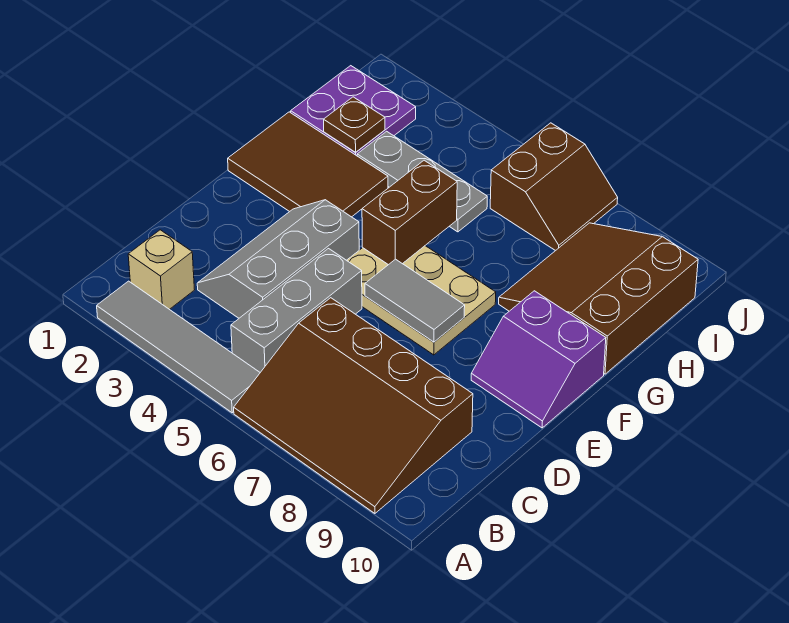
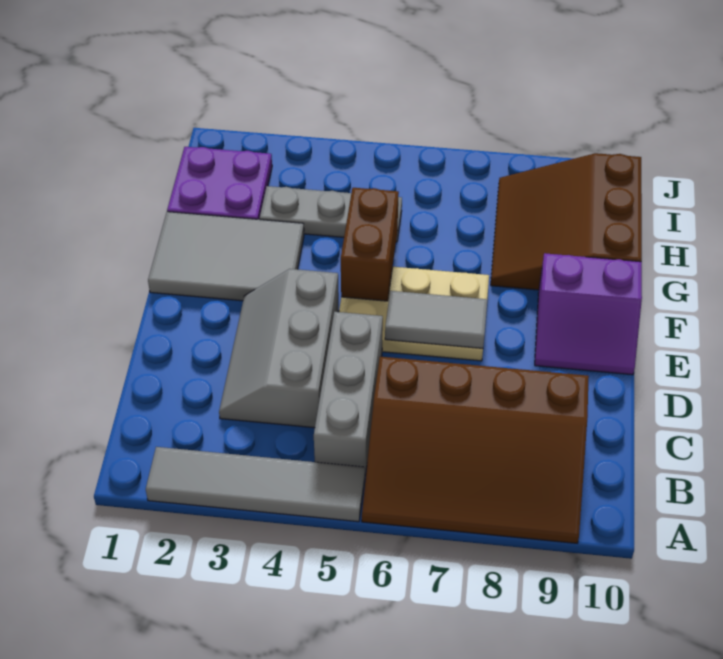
tan brick B2 level 1 -> none
brown tile F1:G3 level 1 -> grey tile F1:G3 level 1
brown plate H2 level 2 -> none
brown slope I6:J7 level 1 top 6 -> none

